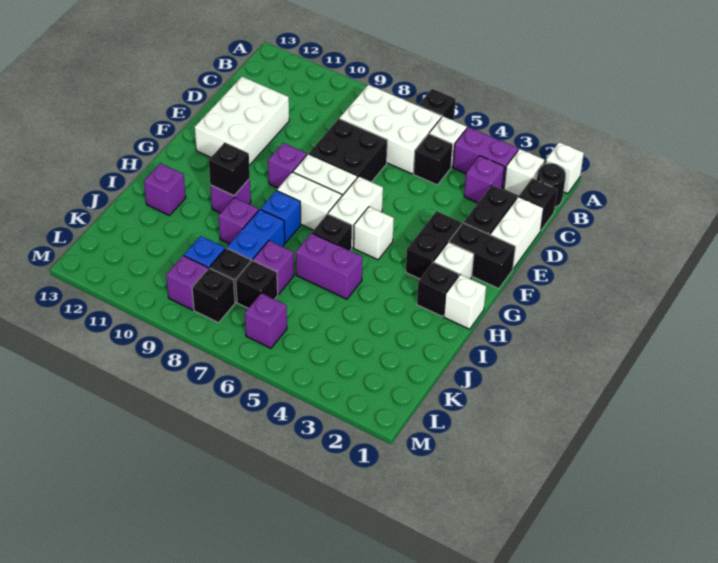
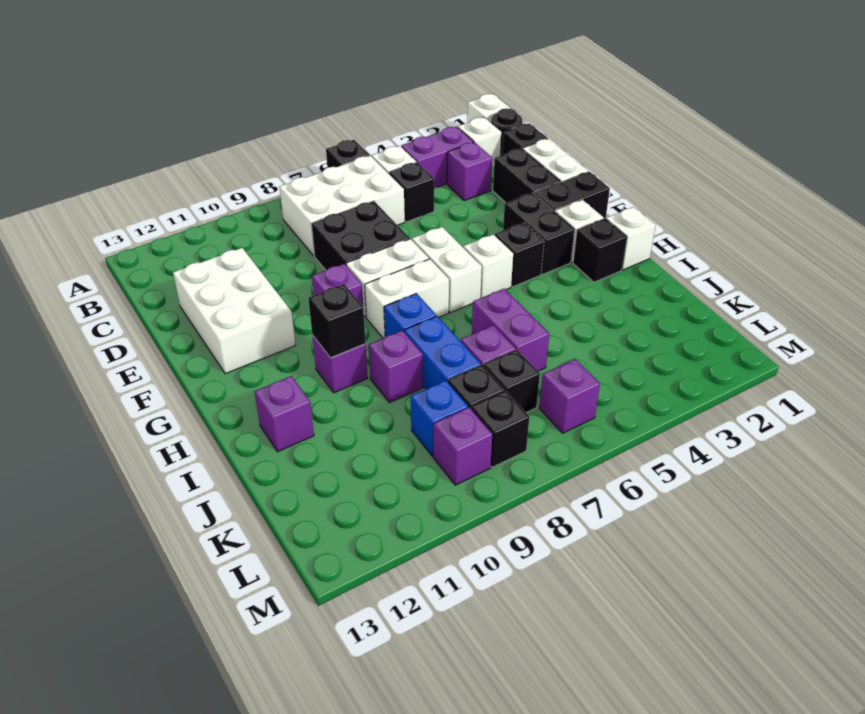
black brick H6 level 1 -> black brick G4 level 1
purple brick I5:I6 level 1 -> purple brick I6:J6 level 1

